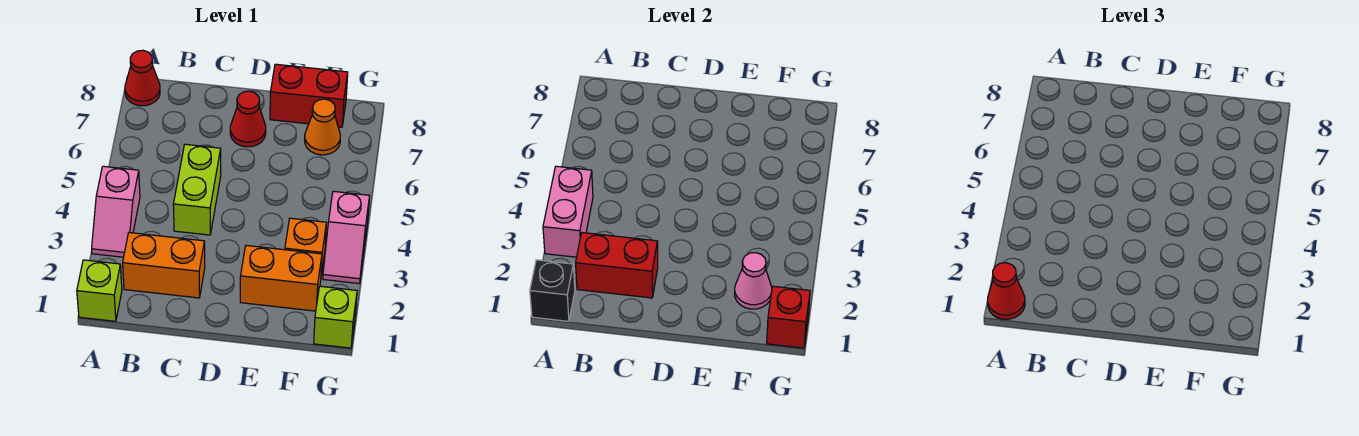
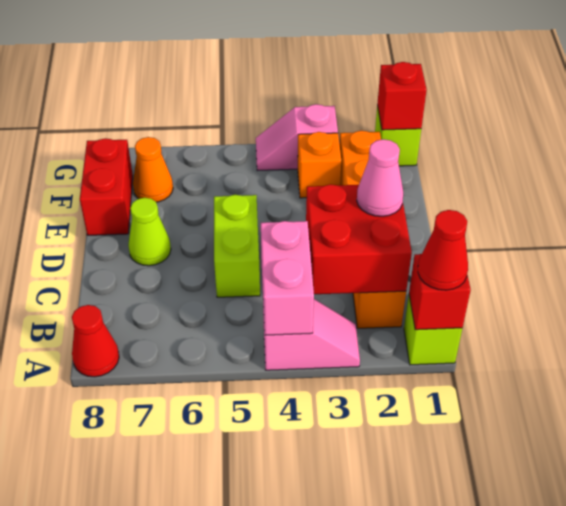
black brick A1 level 2 -> red brick A1 level 2
pink brick A3:A4 level 2 -> pink brick A4:B4 level 2
red brick B2:C2 level 2 -> red brick B2:C3 level 2
lime brick C4:C5 level 1 -> lime brick C5:D5 level 1
red cone D7 level 1 -> lime cone D7 level 1
pink cone F2 level 2 -> pink cone C2 level 3
pink slope G3:G4 level 1 top 4 -> pink slope G3:G4 level 1 top 3

